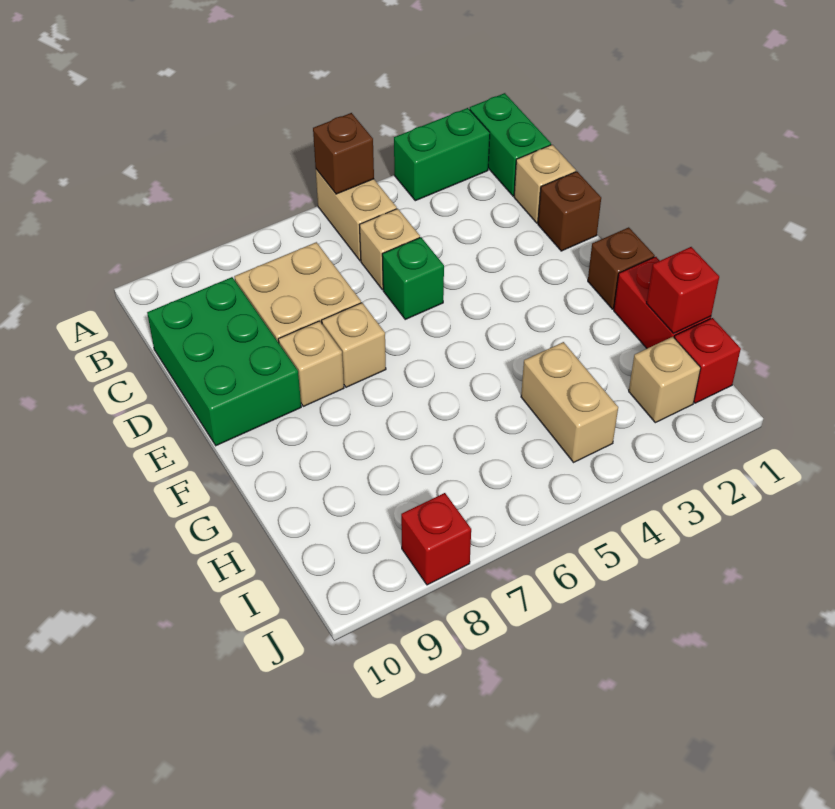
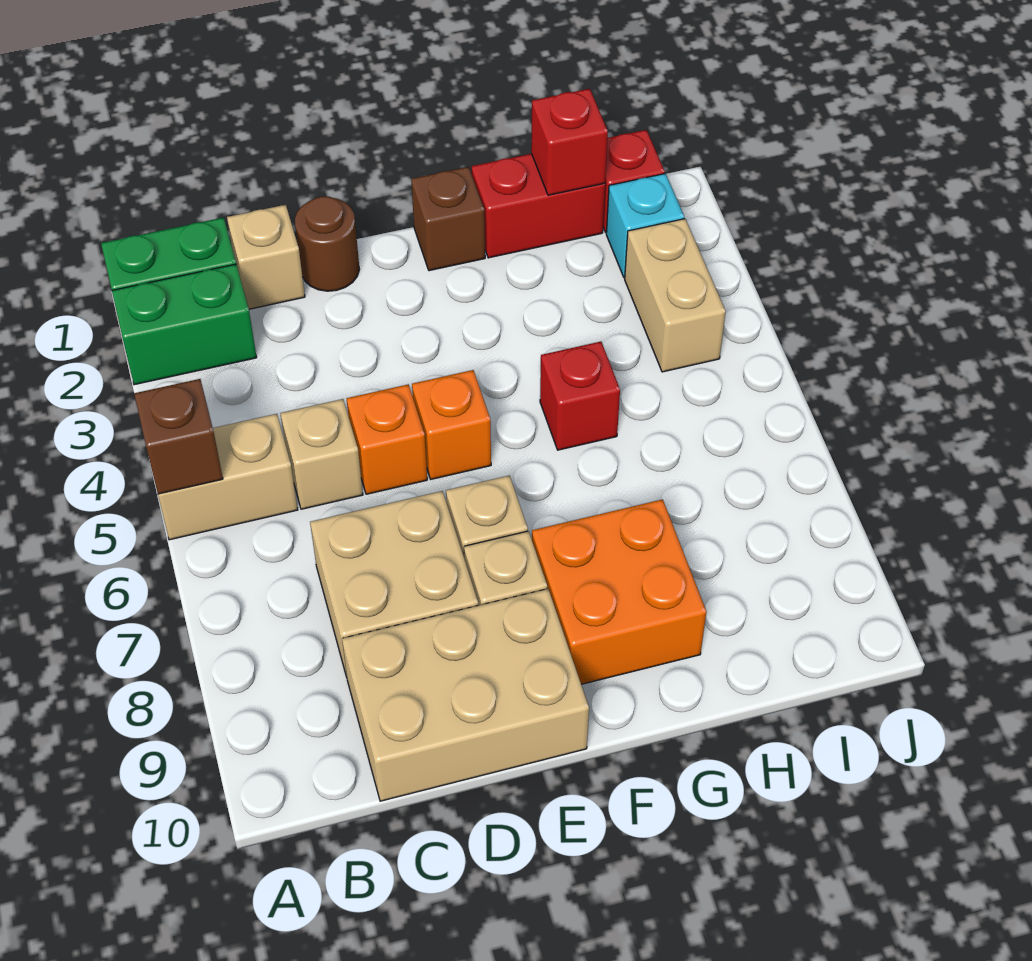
green brick A2:A3 level 1 -> green brick A2:B2 level 1
green brick C9:E10 level 1 -> tan brick C9:E10 level 1
brown brick D1 level 1 -> brown round brick D1 level 1
green brick D5 level 1 -> orange brick D5 level 1
none -> orange brick E5 level 1
none -> orange brick F8:G9 level 1
tan brick H4:I4 level 1 -> tan brick I3:I4 level 1
tan brick I2 level 1 -> cyan brick I2 level 1
red brick J8 level 1 -> red brick G5 level 1

